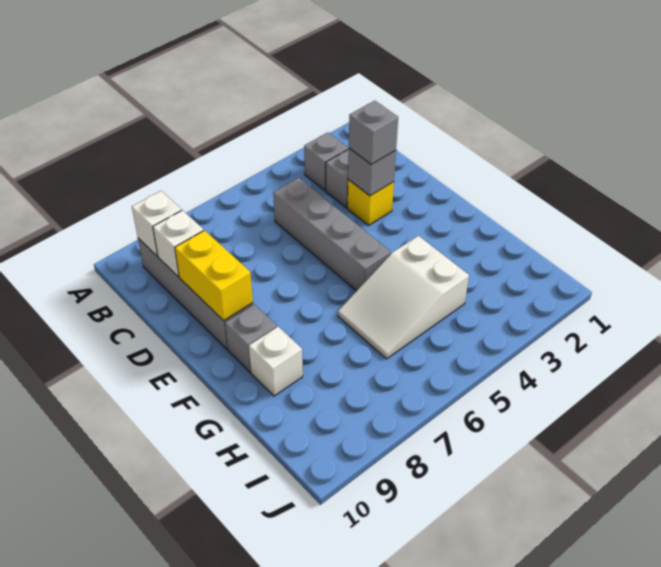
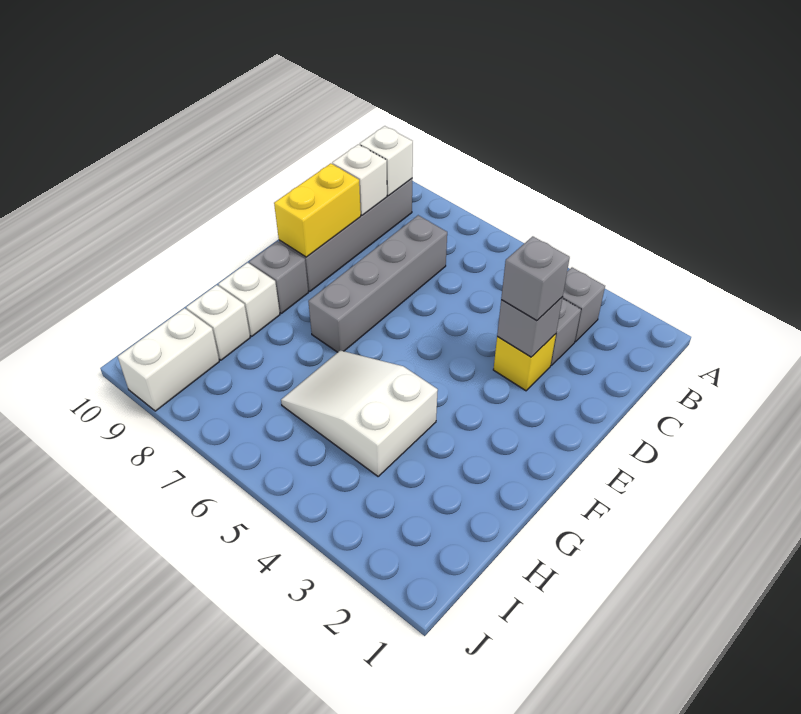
grey brick C5:F5 level 1 -> grey brick C7:F7 level 1
none -> white brick H9 level 1
none -> white brick I9:J9 level 1

